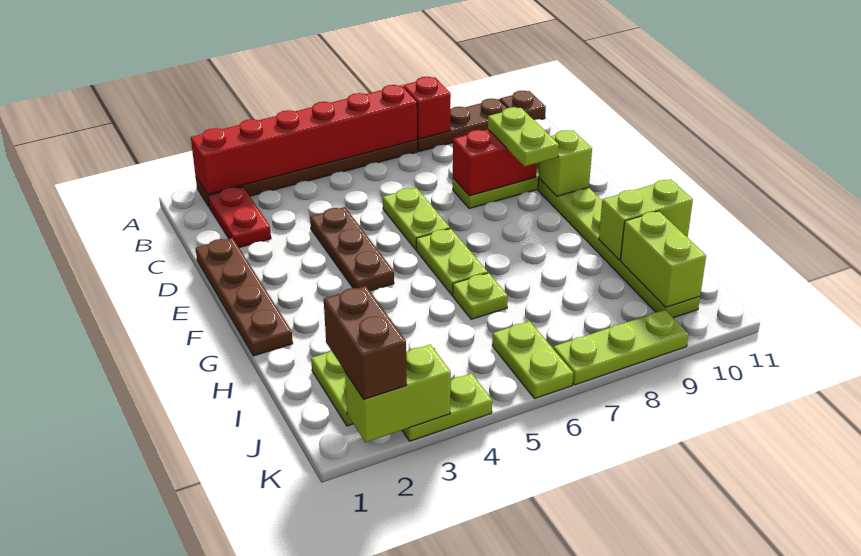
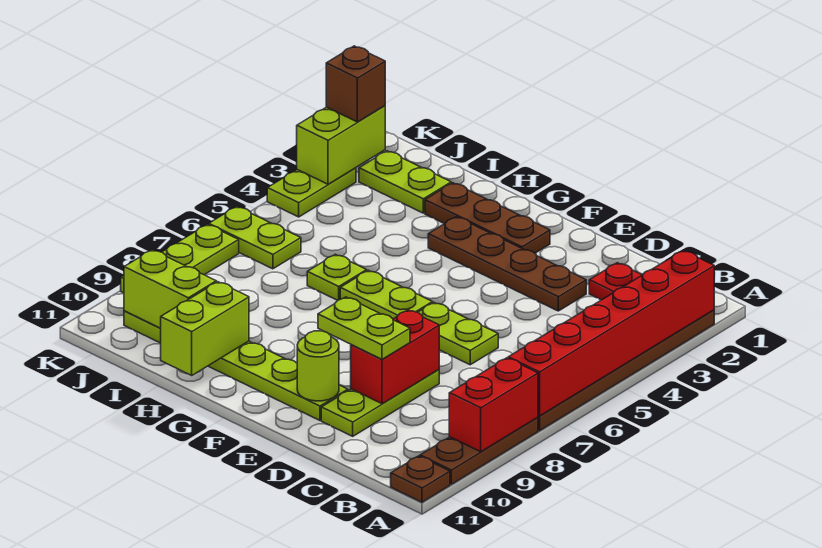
red brick A8 level 2 -> red brick A8:A9 level 2
brown plate D1:G1 level 1 -> brown plate D3:G3 level 1
brown plate D4:F4 level 1 -> brown plate F2:H2 level 1
lime brick E10 level 2 -> lime round brick E10 level 2
brown brick J2:K2 level 3 -> brown brick K2 level 3

